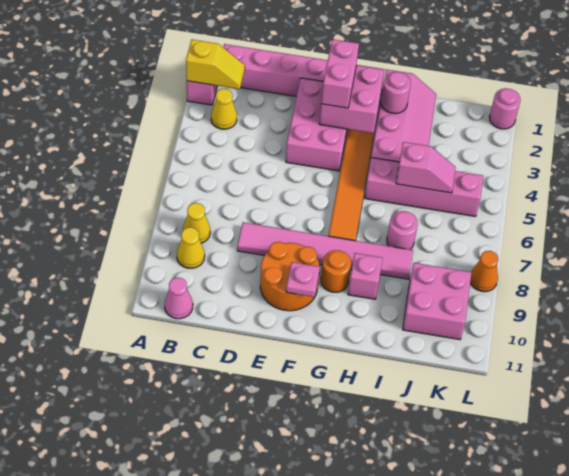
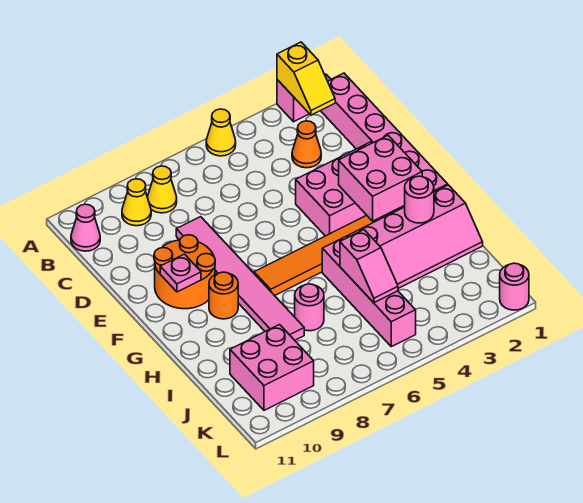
yellow cone B3 level 1 -> yellow cone A5 level 1
pink brick F2:F3 level 3 -> none
pink brick H9 level 1 -> none
orange cone L8 level 1 -> orange cone C3 level 1

